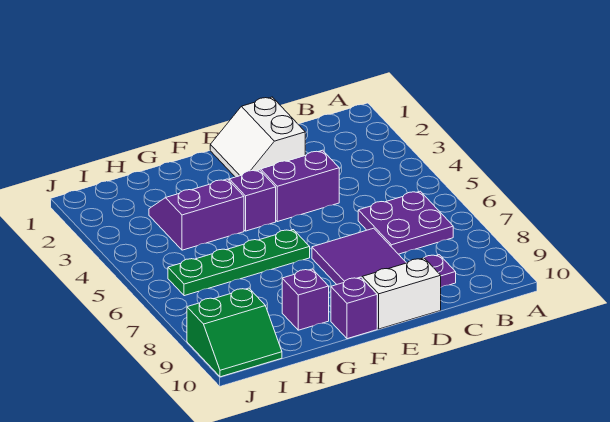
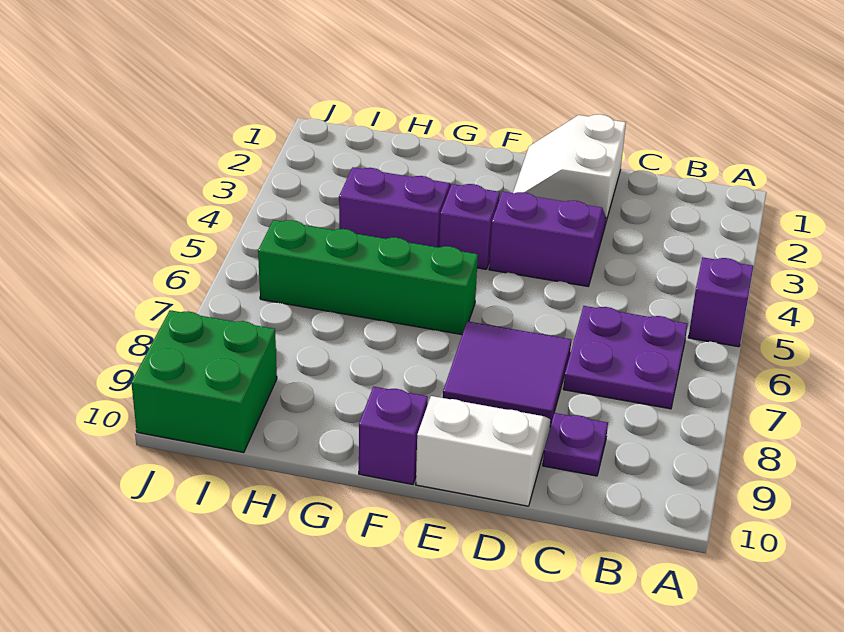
green plate F6:I6 level 1 -> green brick F6:I6 level 1
purple brick G9 level 1 -> purple brick A5 level 1
green slope I9:J10 level 1 top 9 -> green brick I9:J10 level 1

